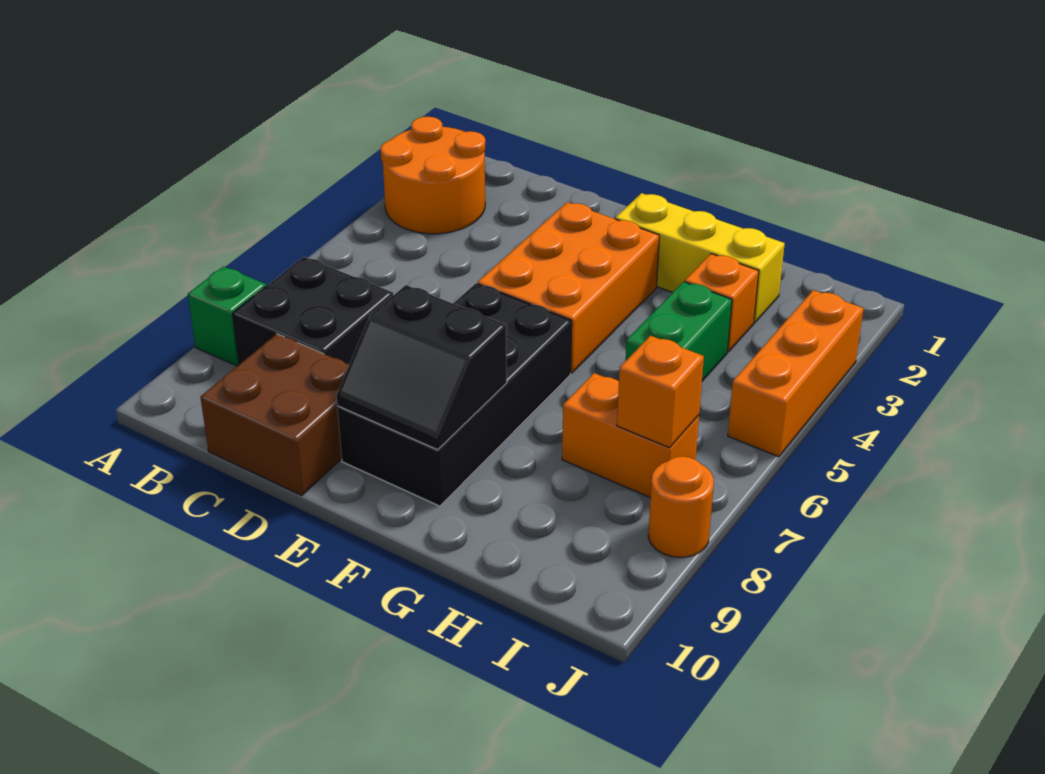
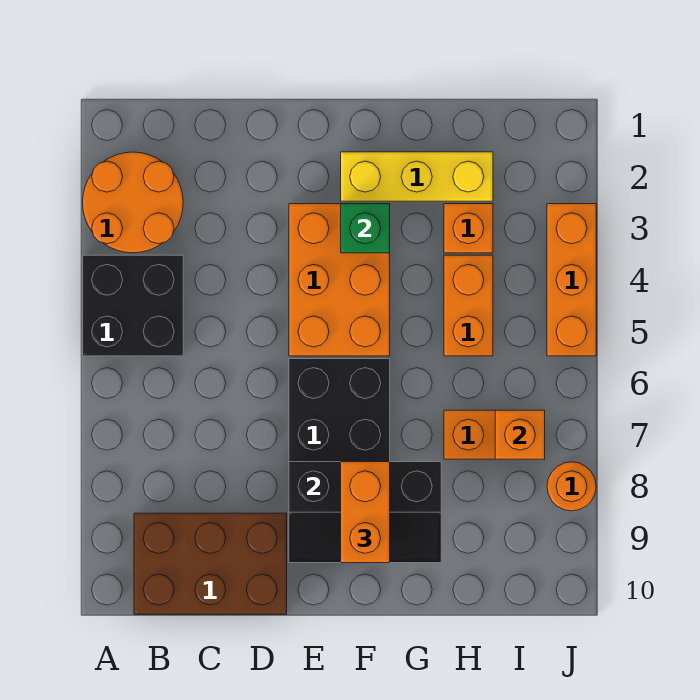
green brick A8 level 1 -> green brick F3 level 2
black brick B7:C8 level 1 -> black brick A4:B5 level 1
brown brick C9:D10 level 1 -> brown brick B9:D10 level 1
black slope E8:F9 level 2 top 8 -> black slope E8:G9 level 2 top 8
none -> orange brick F8:F9 level 3
green brick H4:H5 level 1 -> orange brick H4:H5 level 1

